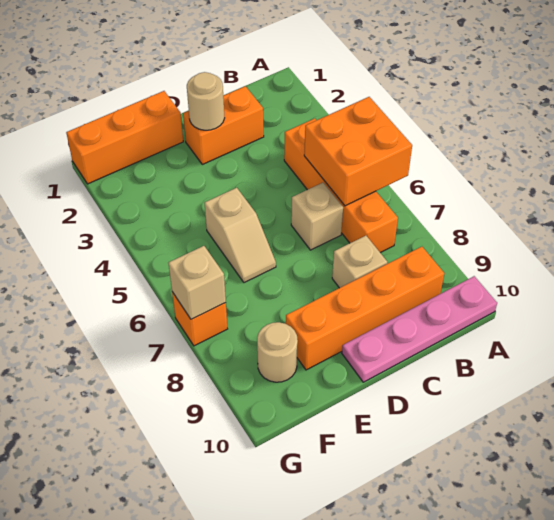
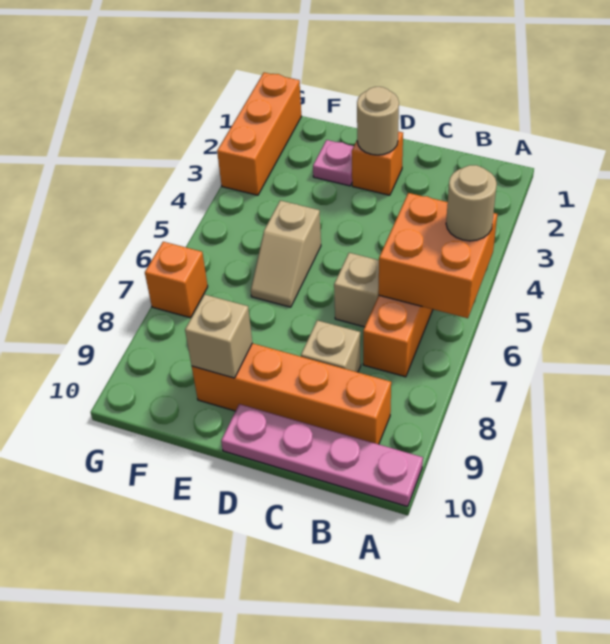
orange brick C2:D2 level 1 -> orange brick D2 level 1
orange brick E1:G1 level 1 -> orange brick G1:G3 level 1
none -> pink plate E2 level 1
tan round brick F9 level 1 -> tan round brick A5 level 3
tan brick G7 level 2 -> tan brick E9 level 2

